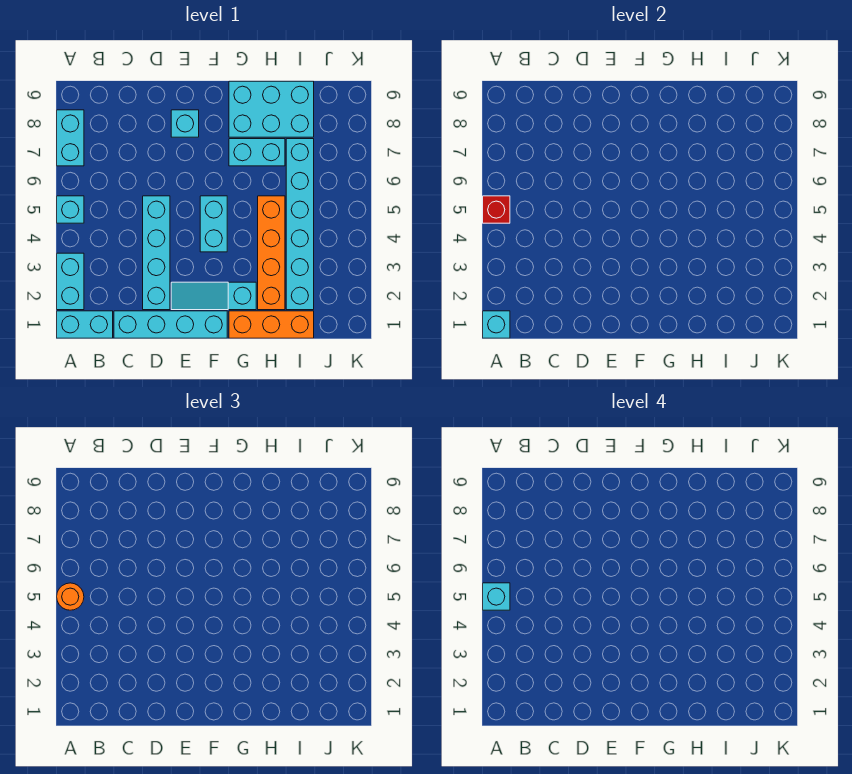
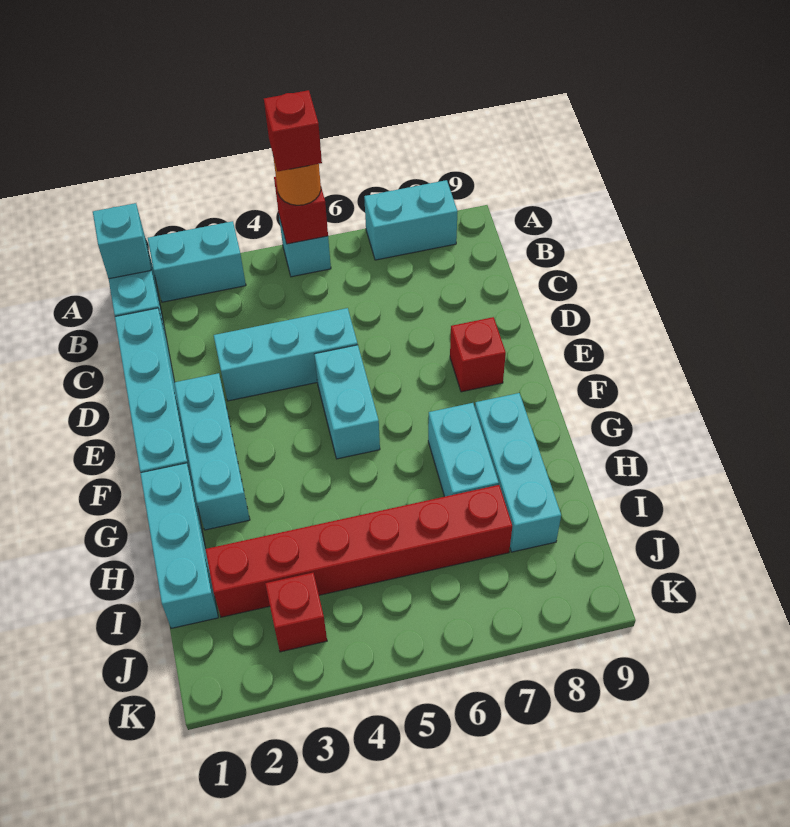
cyan brick A5 level 4 -> red brick A5 level 4
cyan brick D2:D5 level 1 -> cyan brick D3:D5 level 1
cyan slope E2:G2 level 1 top G -> cyan brick E2:G2 level 1
cyan brick E8 level 1 -> red brick E8 level 1
cyan brick F4:F5 level 1 -> cyan brick E5:F5 level 1
orange brick G1:I1 level 1 -> cyan brick G1:I1 level 1
cyan brick G8:I9 level 1 -> cyan brick G8:I8 level 1
orange brick H2:H5 level 1 -> none
cyan brick I2:I7 level 1 -> red brick I2:I7 level 1
none -> red brick J3 level 1

